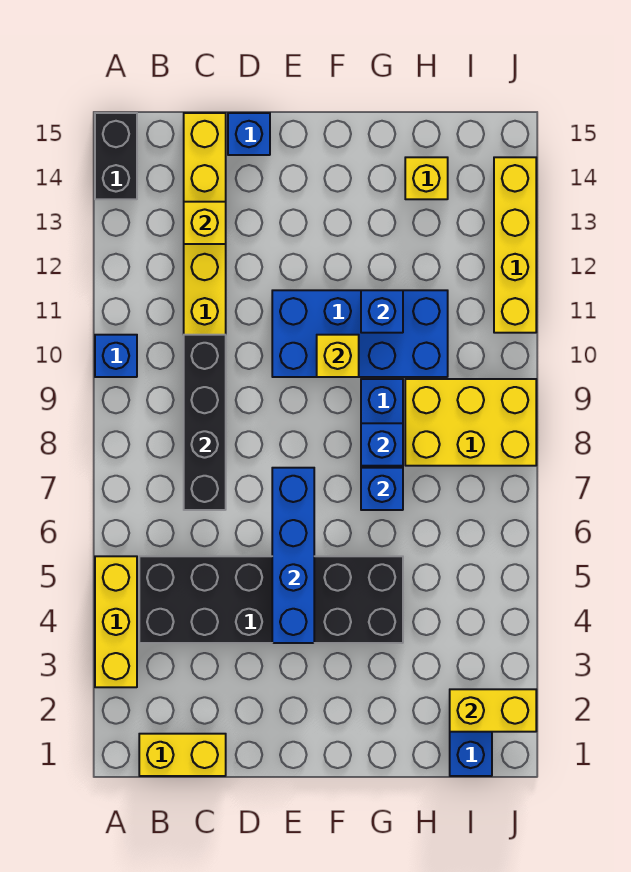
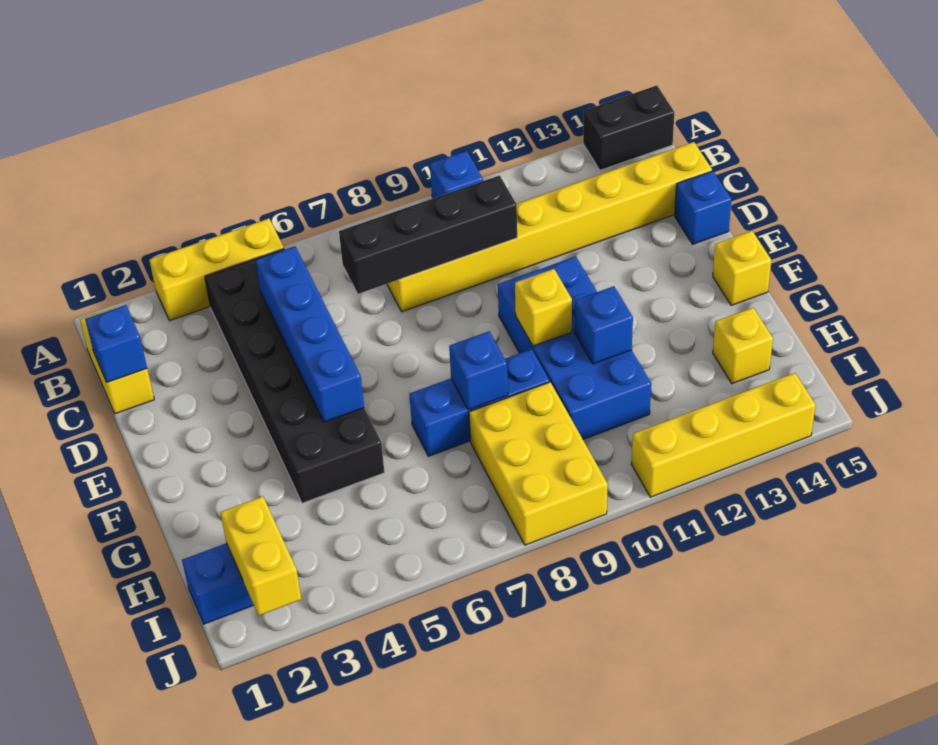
yellow brick C13 level 2 -> yellow brick F15 level 1
blue brick E4:E7 level 2 -> blue brick C5:F5 level 2
blue brick G7 level 2 -> blue brick C1 level 2

